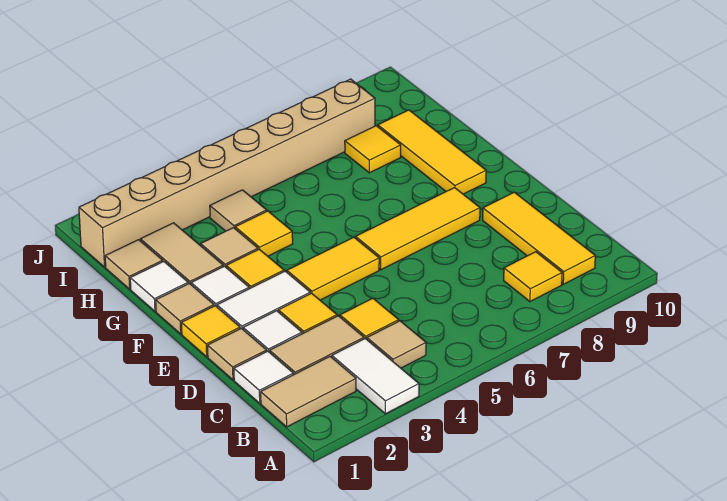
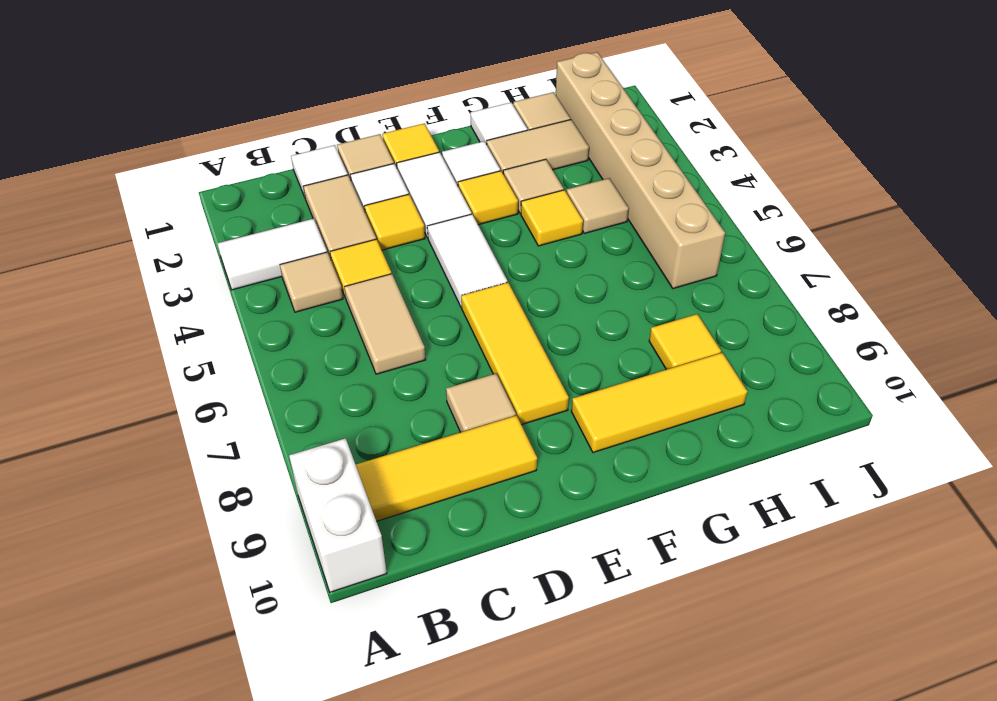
none -> white brick A9:A10 level 1
tan tile B1:B2 level 1 -> tan tile C5:C6 level 1
yellow tile B8 level 1 -> none
yellow tile E4:E5 level 1 -> white tile E4:E5 level 1
tan tile F1 level 1 -> tan tile D8 level 1
tan brick I1:I8 level 1 -> tan brick I1:I6 level 1

